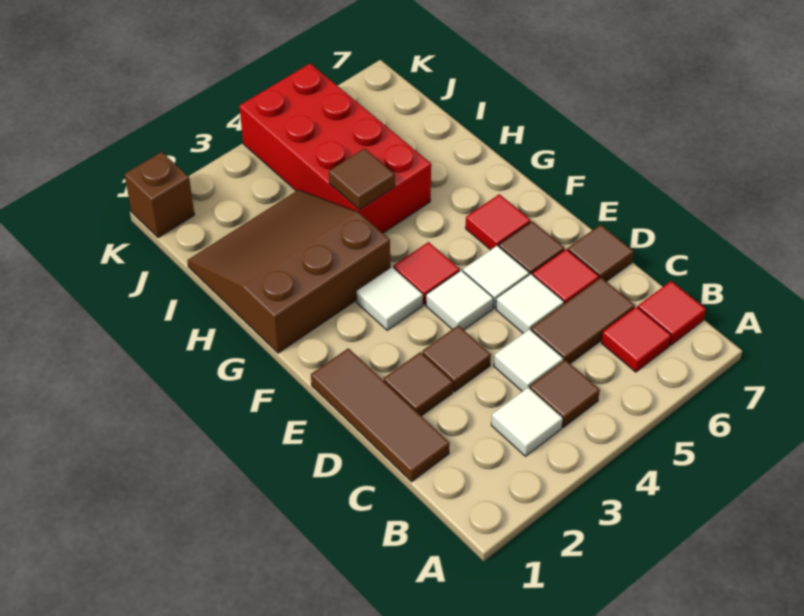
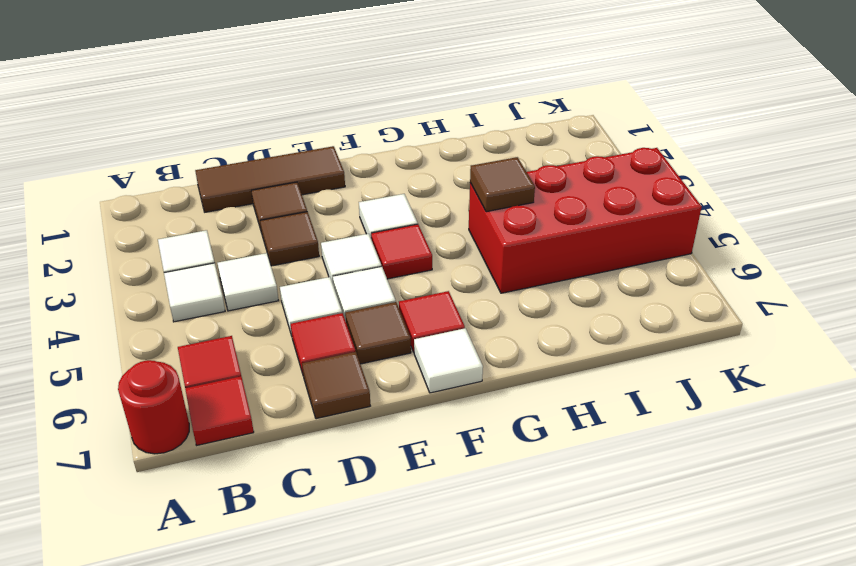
none -> red round brick A7 level 1
brown tile B4 level 1 -> white tile B4 level 1
brown tile C5:C6 level 1 -> none
none -> white tile F7 level 1
brown slope G1:I3 level 1 top G -> none
brown brick K1 level 1 -> none

